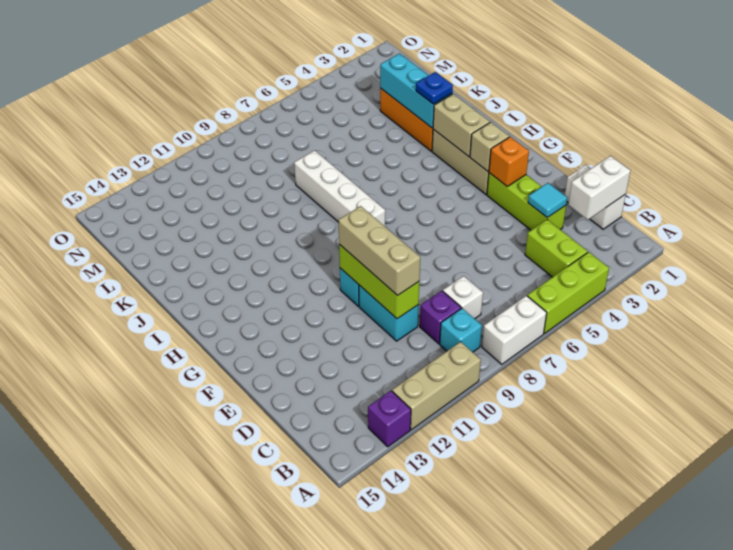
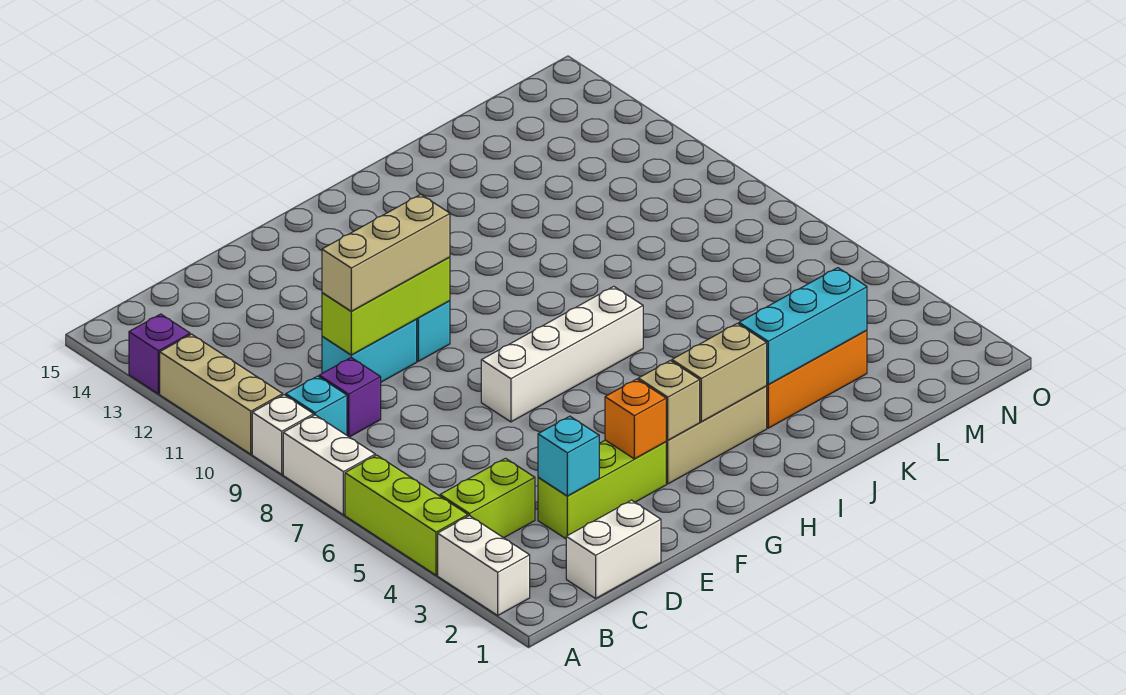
white brick C1:C2 level 2 -> white brick A2:A3 level 1
white brick C8 level 1 -> white brick A9 level 1
cyan tile D3 level 2 -> cyan brick D3 level 2
white brick H8:K8 level 1 -> white brick F7:I7 level 1
blue plate J3 level 3 -> none

